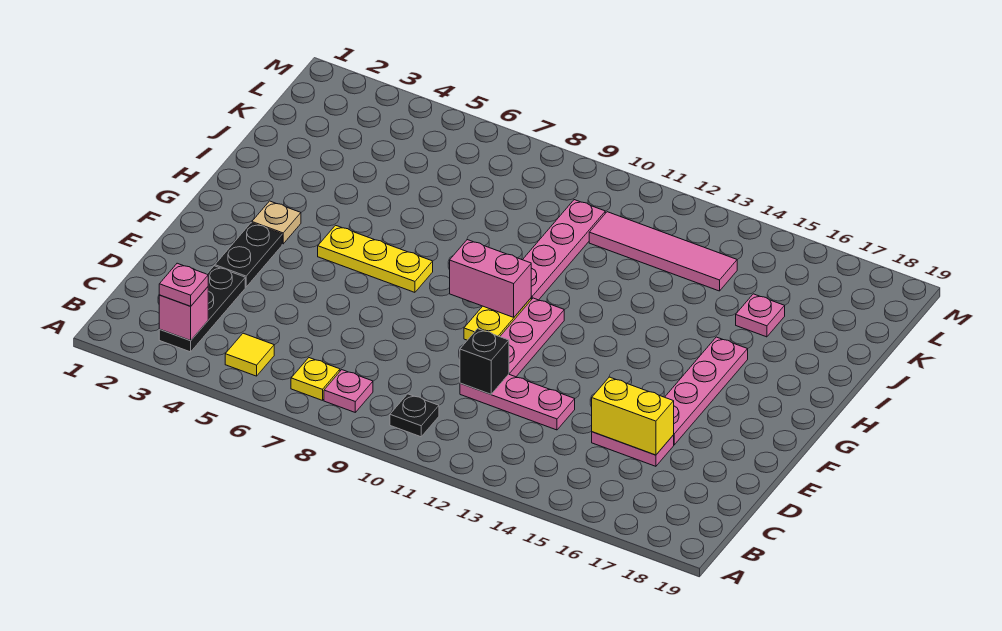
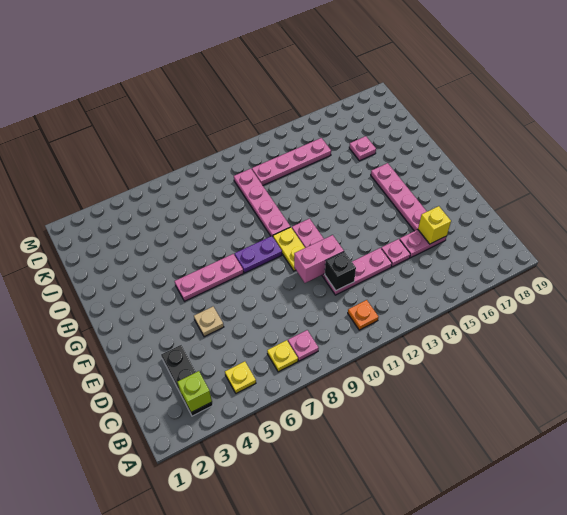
pink brick B3 level 2 -> lime brick B3 level 2
pink plate B3 level 3 -> pink plate D14 level 1
yellow tile B5 level 1 -> yellow plate B5 level 1
black plate B10 level 1 -> none
none -> orange plate B11 level 1
yellow brick D15:D16 level 2 -> yellow brick D16 level 2
black plate E3:F3 level 1 -> none
tan plate G3 level 1 -> tan plate E5 level 1
yellow plate G5:G7 level 1 -> pink plate G5:G7 level 1
none -> purple plate G8:G9 level 1
pink brick G9:G10 level 2 -> pink brick E10:E11 level 2
pink tile K11:K14 level 1 -> pink plate K11:K14 level 1

